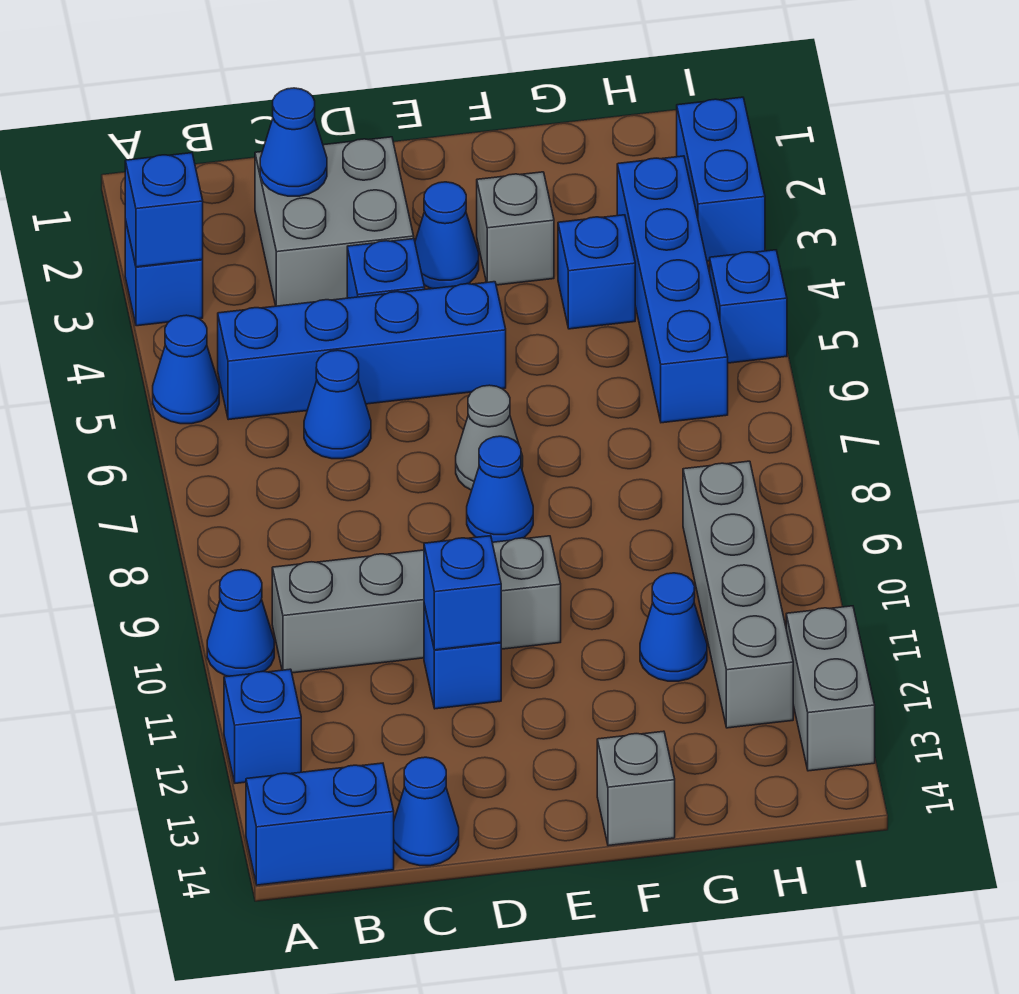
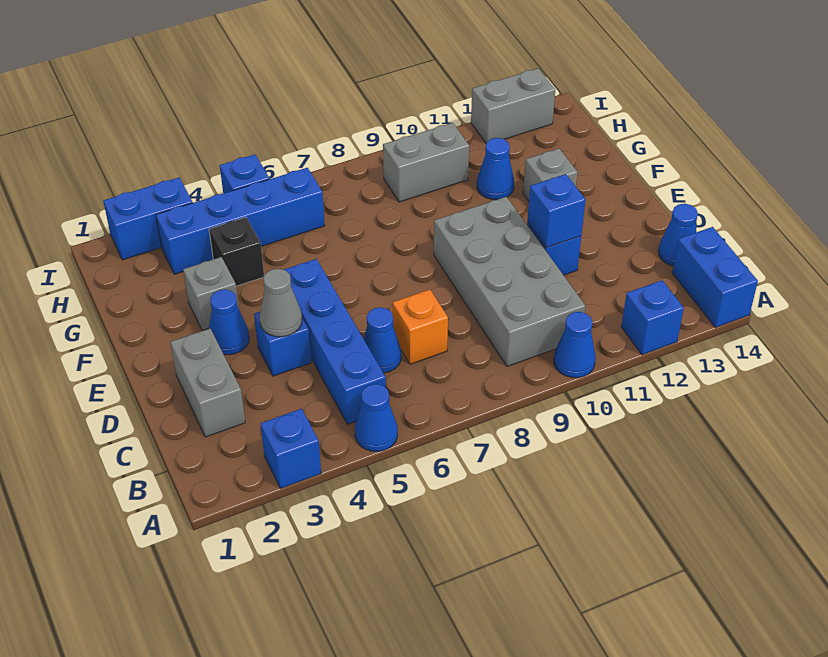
blue brick A3 level 2 -> none
grey brick B10:E10 level 1 -> grey brick B9:E10 level 1
grey brick C2:D3 level 1 -> grey brick C2:D2 level 1
blue cone C2 level 2 -> none
none -> orange brick C7 level 1
grey cone E7 level 1 -> grey cone D4 level 2
blue cone E8 level 1 -> none
grey brick F14 level 1 -> grey brick F12 level 1
blue brick G4 level 1 -> black brick G4 level 1
grey brick H9:H12 level 1 -> grey brick H9:H10 level 1

